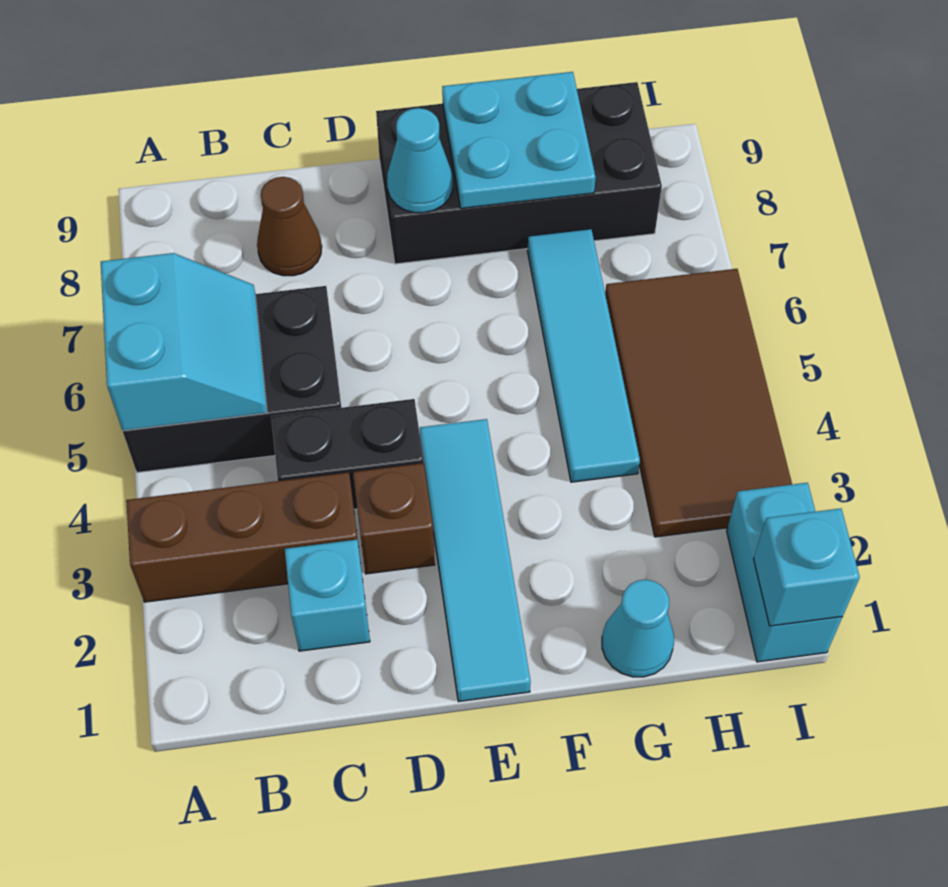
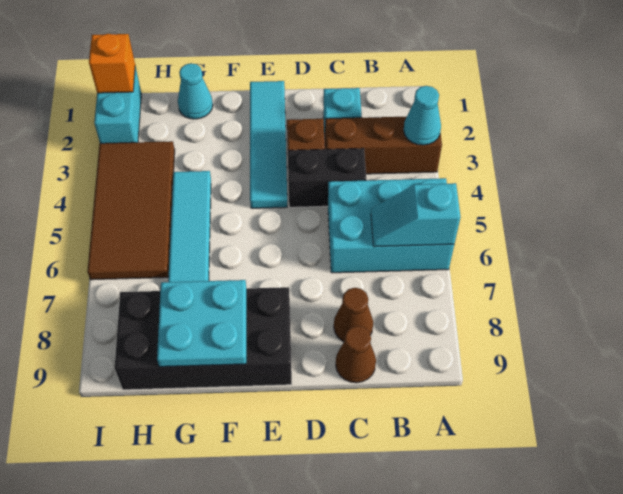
black brick A5:C6 level 1 -> cyan brick A5:C6 level 1
cyan slope A5:B6 level 2 top A -> cyan slope A6:B6 level 2 top A
none -> brown cone C9 level 1
cyan cone E8 level 2 -> cyan cone A3 level 2
cyan brick I1 level 2 -> orange brick I1 level 2

